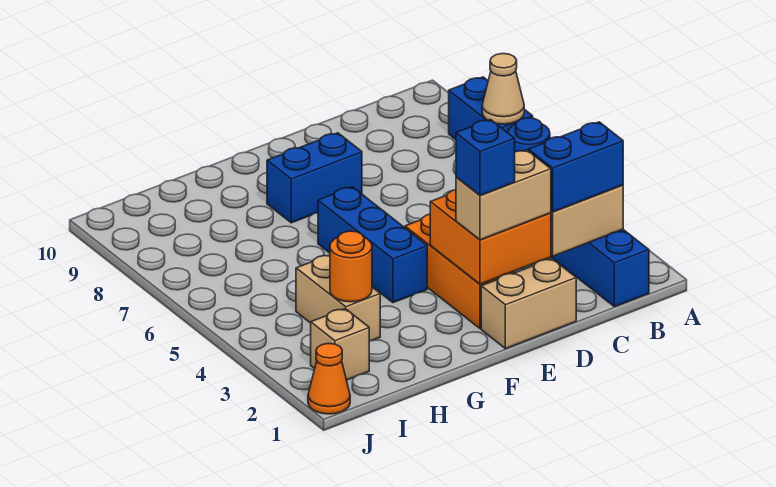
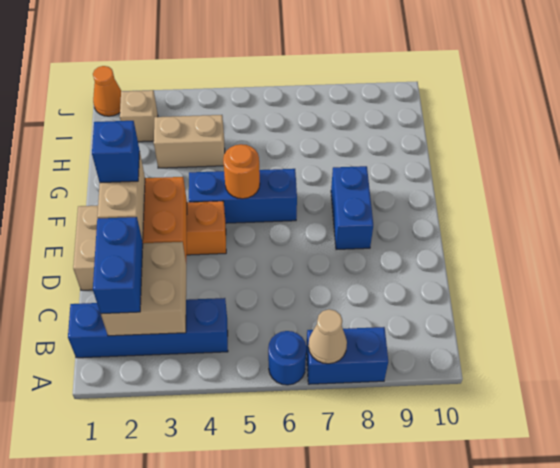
orange round brick H3 level 2 -> orange round brick F5 level 2

